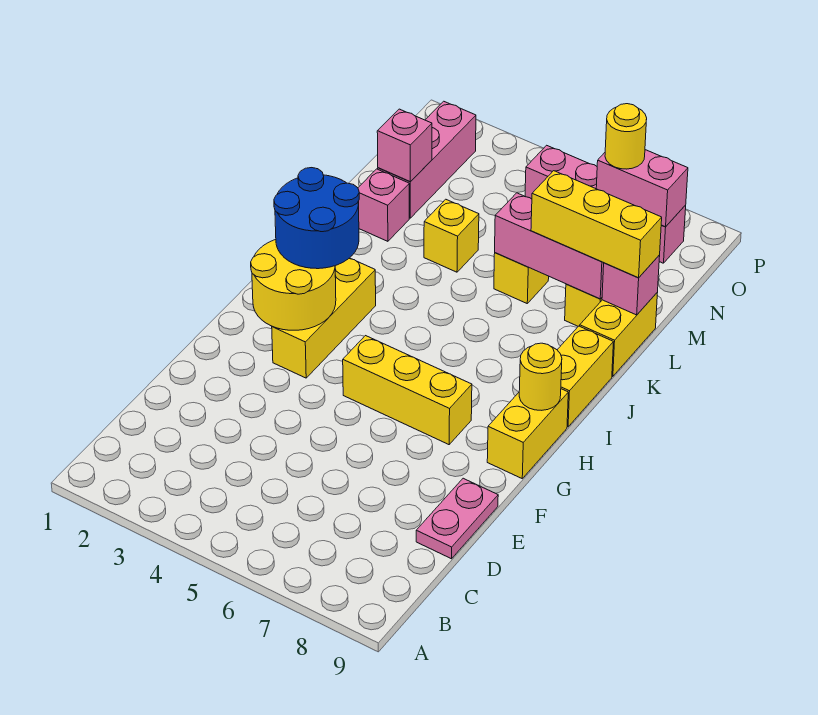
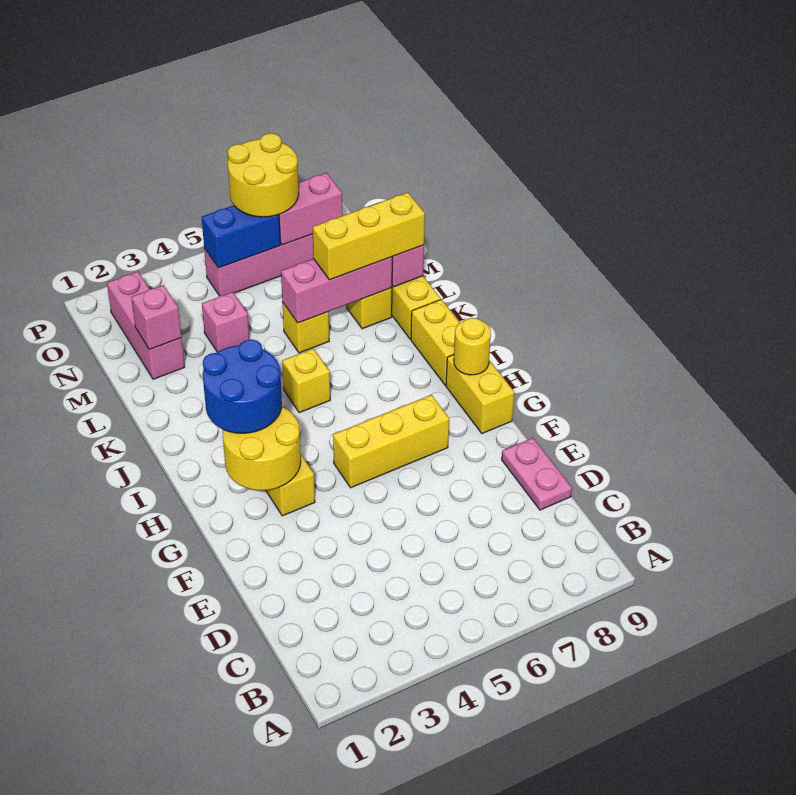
pink brick L2 level 1 -> pink brick M4 level 1
yellow brick L4 level 1 -> yellow brick J5 level 1
none -> blue brick O5:O6 level 2
yellow round brick O7 level 3 -> yellow round brick O6:P7 level 3

